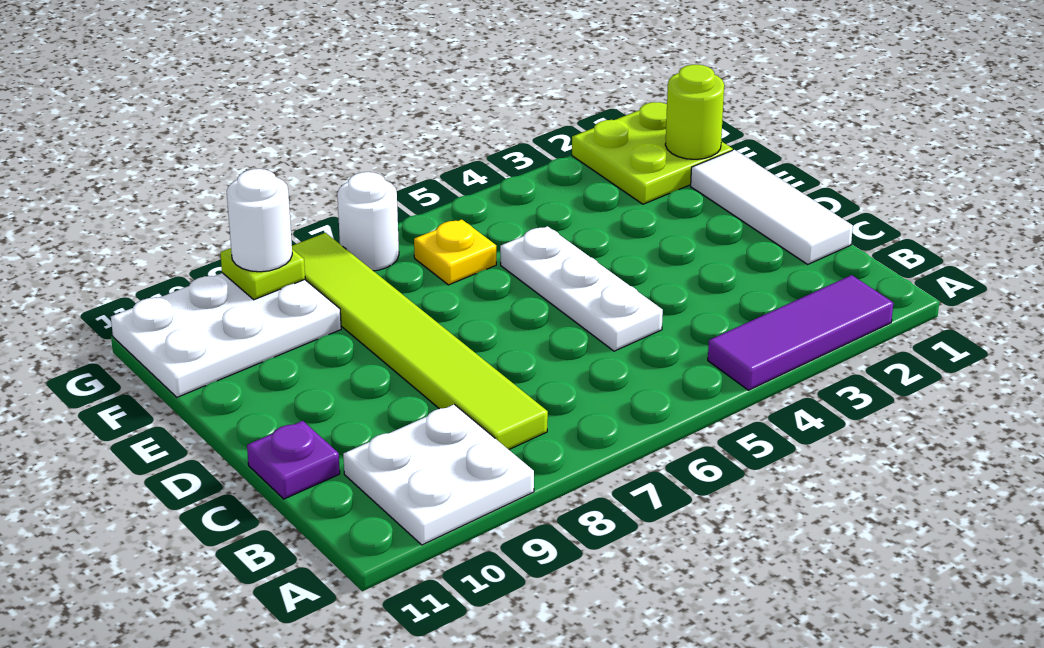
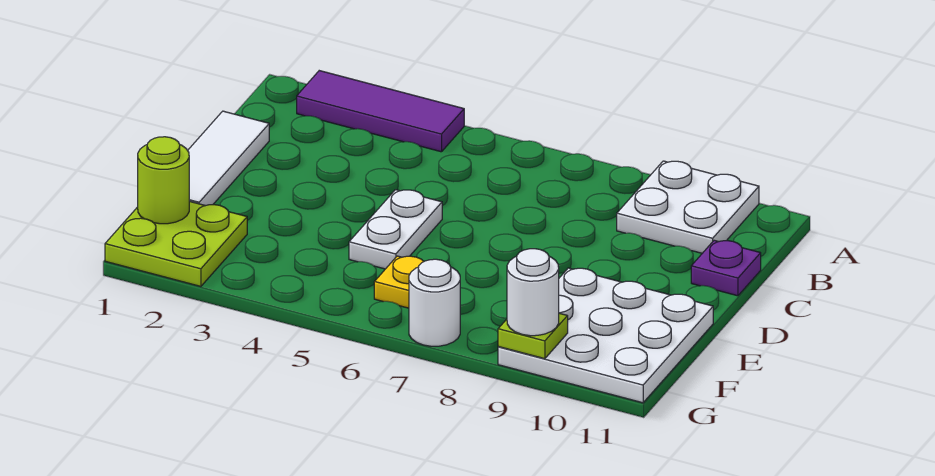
lime tile B8:G8 level 1 -> none
white plate C5:E5 level 1 -> white plate D5:E5 level 1
white plate F9:G11 level 1 -> white plate E9:G11 level 1

